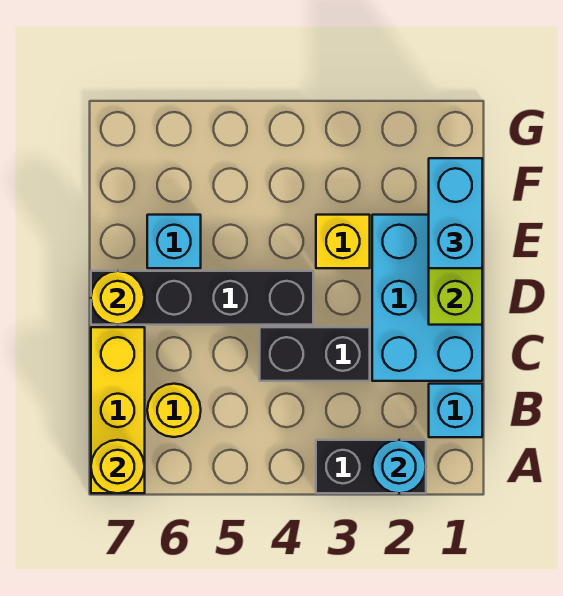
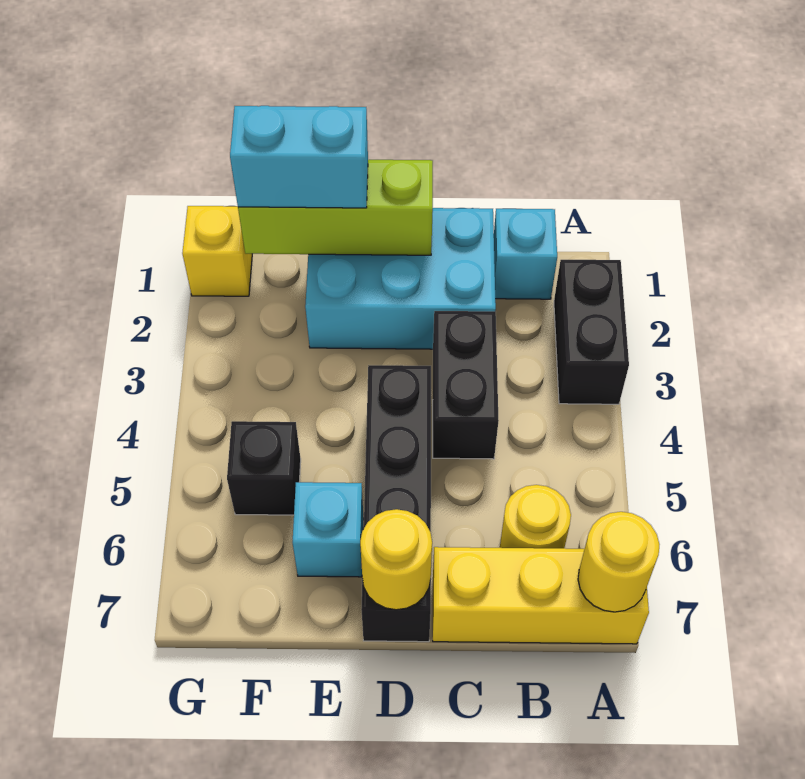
cyan round brick A2 level 2 -> none
yellow brick E3 level 1 -> yellow brick G1 level 1
none -> black brick F5 level 1

